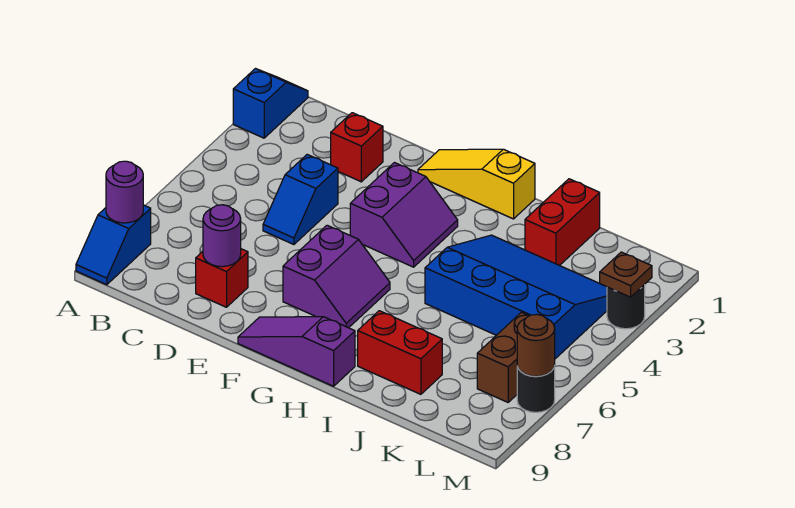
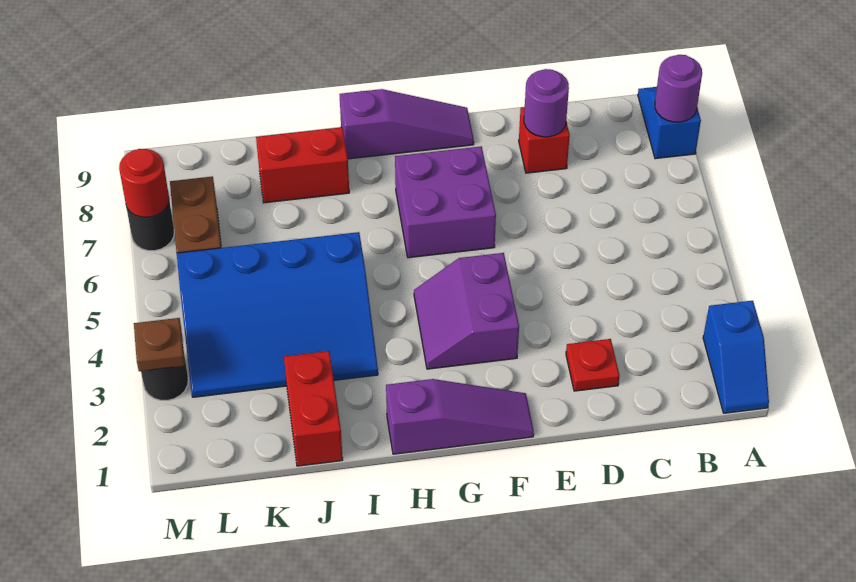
red brick D2 level 1 -> red plate D2 level 1
blue slope D4:D5 level 1 top 4 -> none
yellow slope F1:H1 level 1 top H -> purple slope F1:H1 level 1 top H
purple slope F6:G7 level 1 top F -> purple brick F6:G7 level 1
brown round brick M7 level 2 -> red round brick M7 level 2

